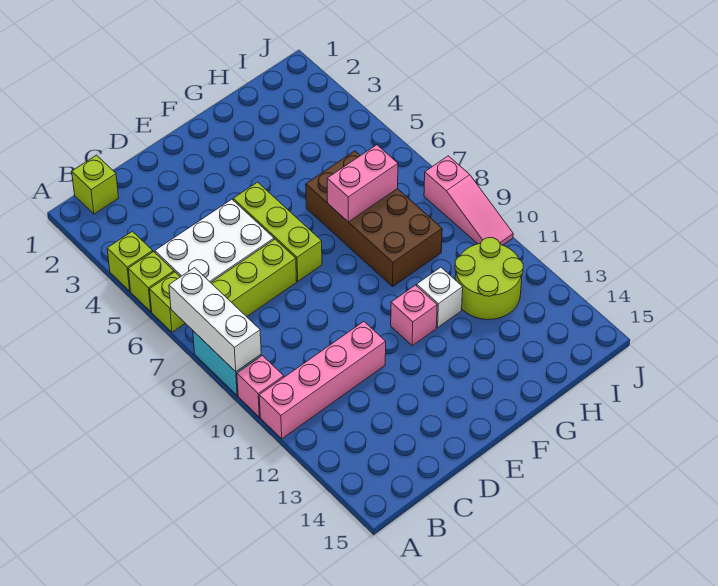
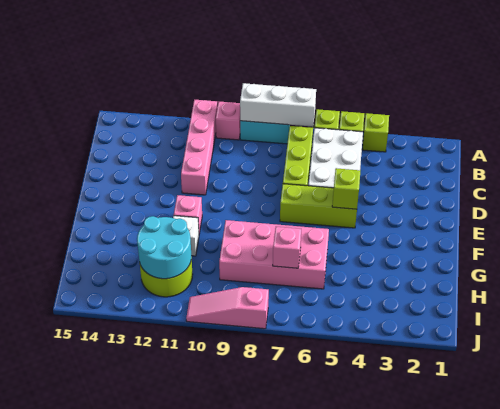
lime brick B1 level 1 -> lime brick E5 level 2
brown brick G6:H9 level 1 -> pink brick G6:H9 level 1
pink brick G7:H7 level 2 -> pink brick H7 level 2
none -> cyan round brick H11:I12 level 2

